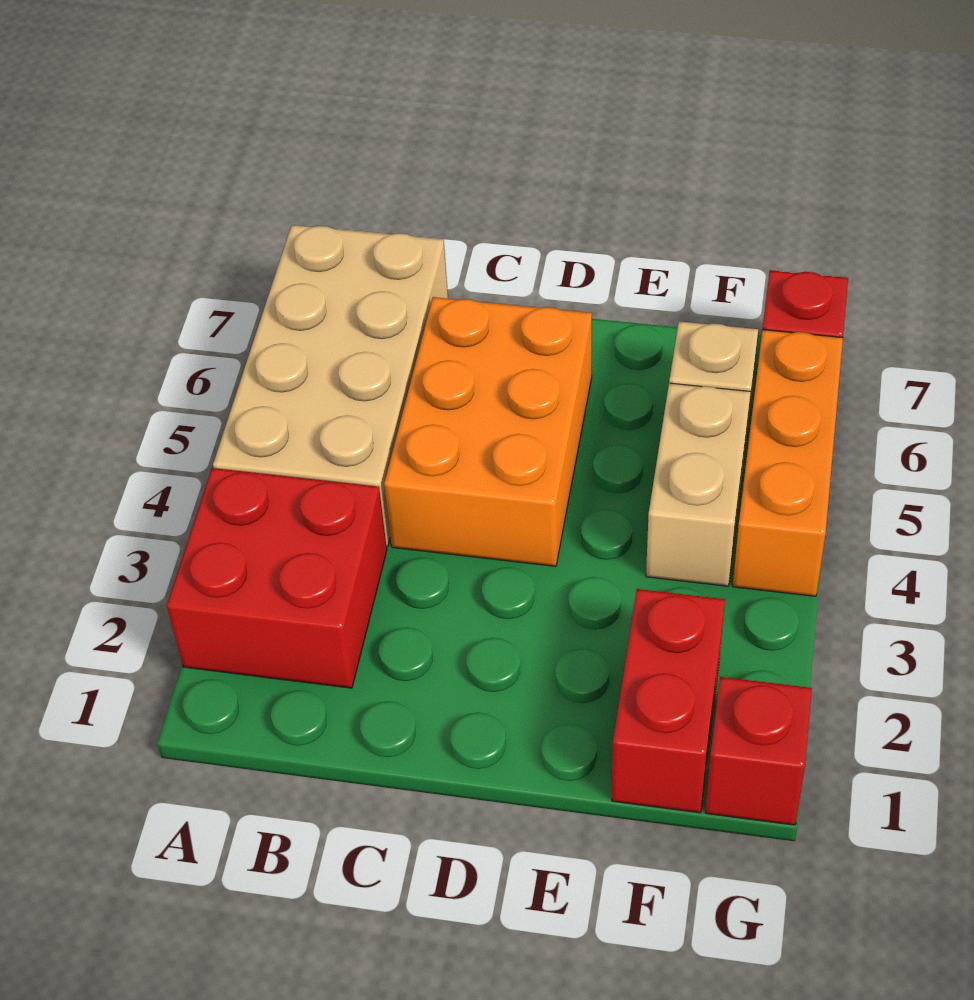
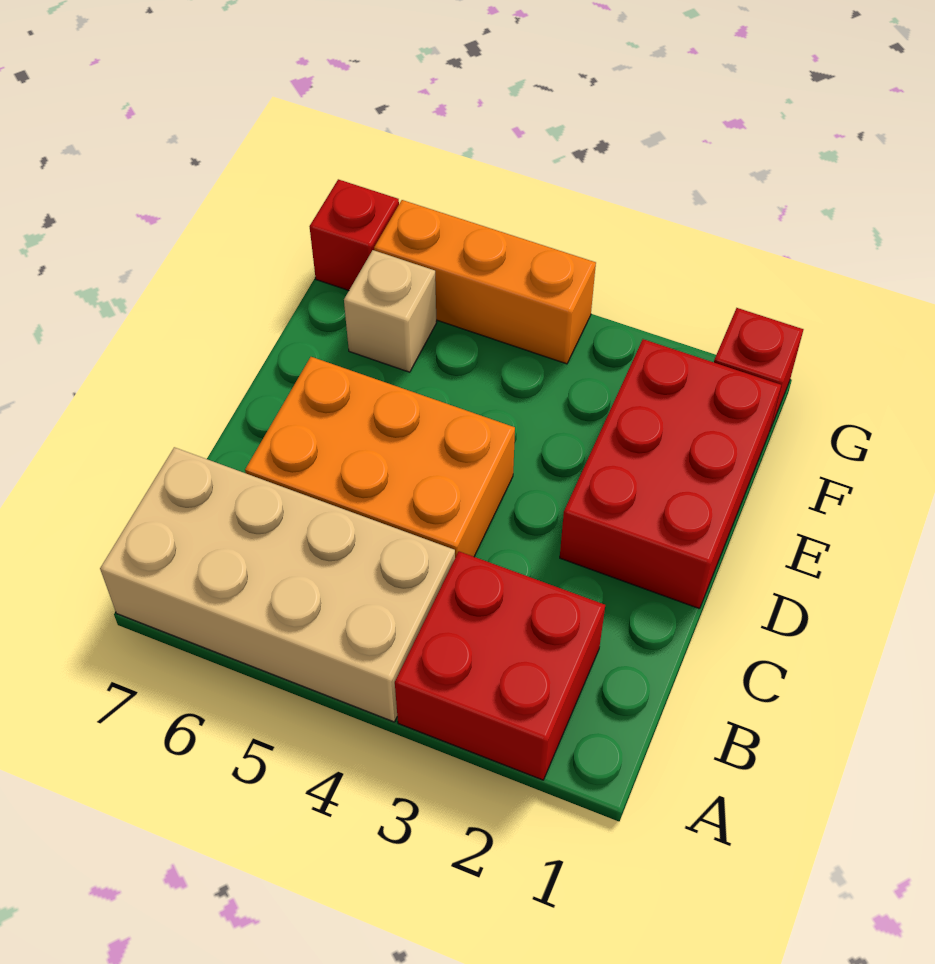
red brick F1:F2 level 1 -> red brick D1:F2 level 1
tan brick F4:F5 level 1 -> none

